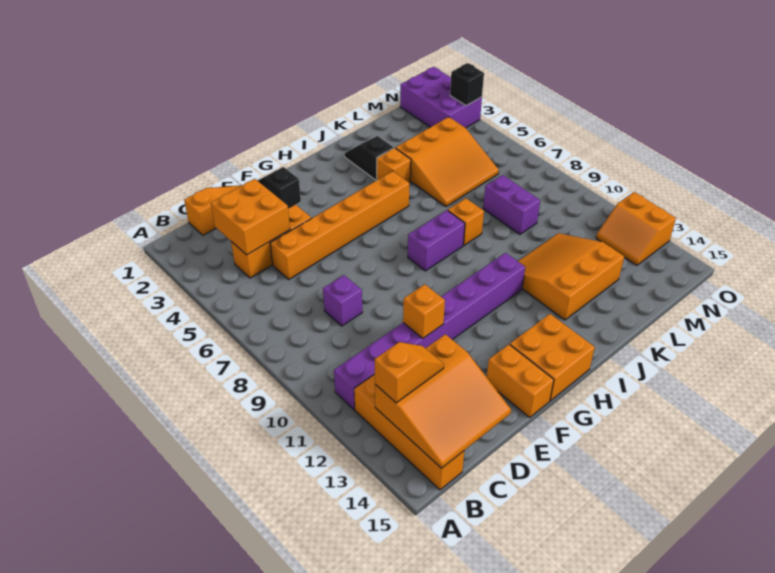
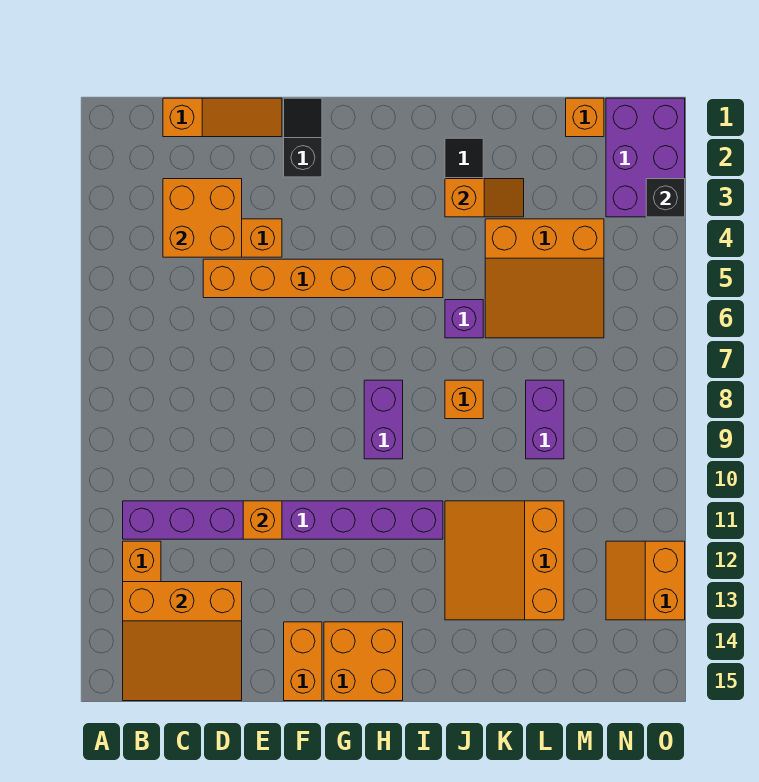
orange slope B13:C13 level 3 top B -> orange slope J3:K3 level 2 top J
purple brick D8 level 1 -> purple brick J6 level 1
purple brick H8:I8 level 1 -> purple brick H8:H9 level 1
orange brick J4 level 1 -> orange brick M1 level 1
orange slope J11:L13 level 1 top 13 -> orange slope J11:L13 level 1 top L

